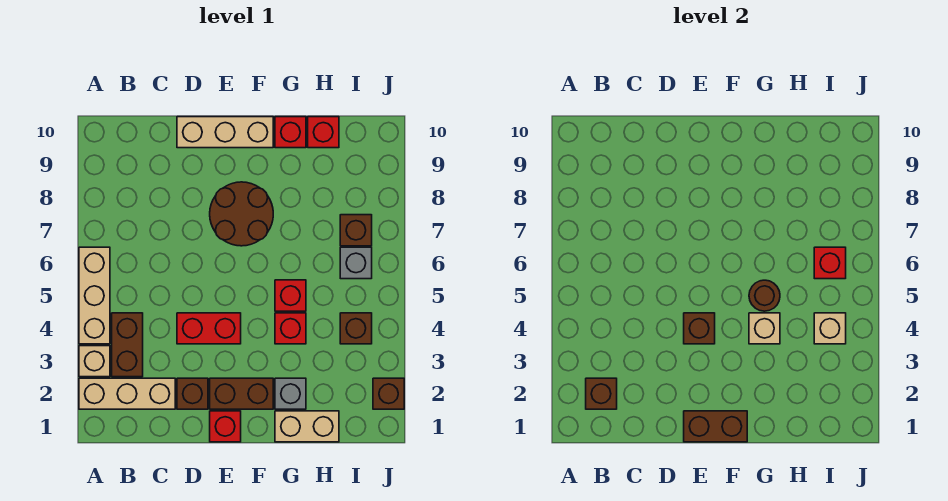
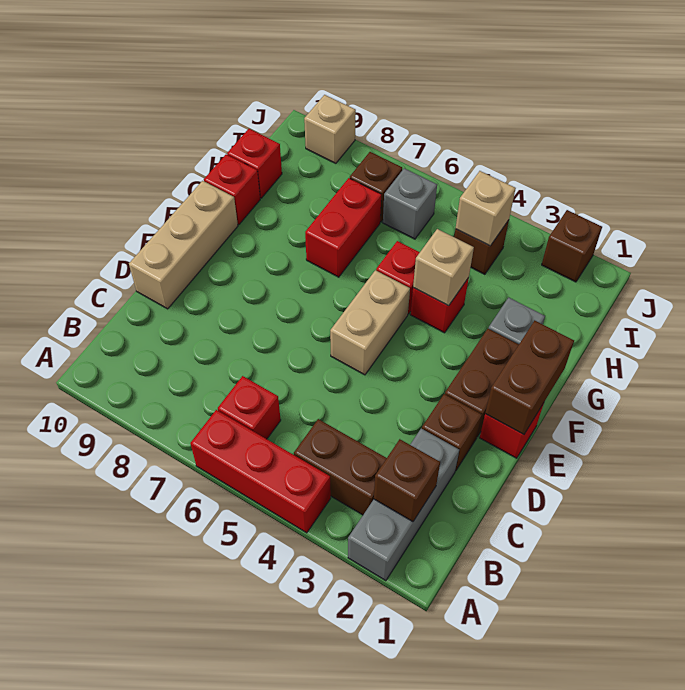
tan brick A2:C2 level 1 -> grey brick A2:C2 level 1
tan brick A3 level 1 -> tan brick J9 level 1
tan brick A4:A6 level 1 -> red brick A4:A6 level 1
red brick D4:E4 level 1 -> red brick G7:H7 level 1
brown brick E4 level 2 -> none
brown round brick E7:F8 level 1 -> none
tan brick G1:H1 level 1 -> tan brick E5:F5 level 1
brown round brick G5 level 2 -> none
red brick I6 level 2 -> red brick B6 level 1

